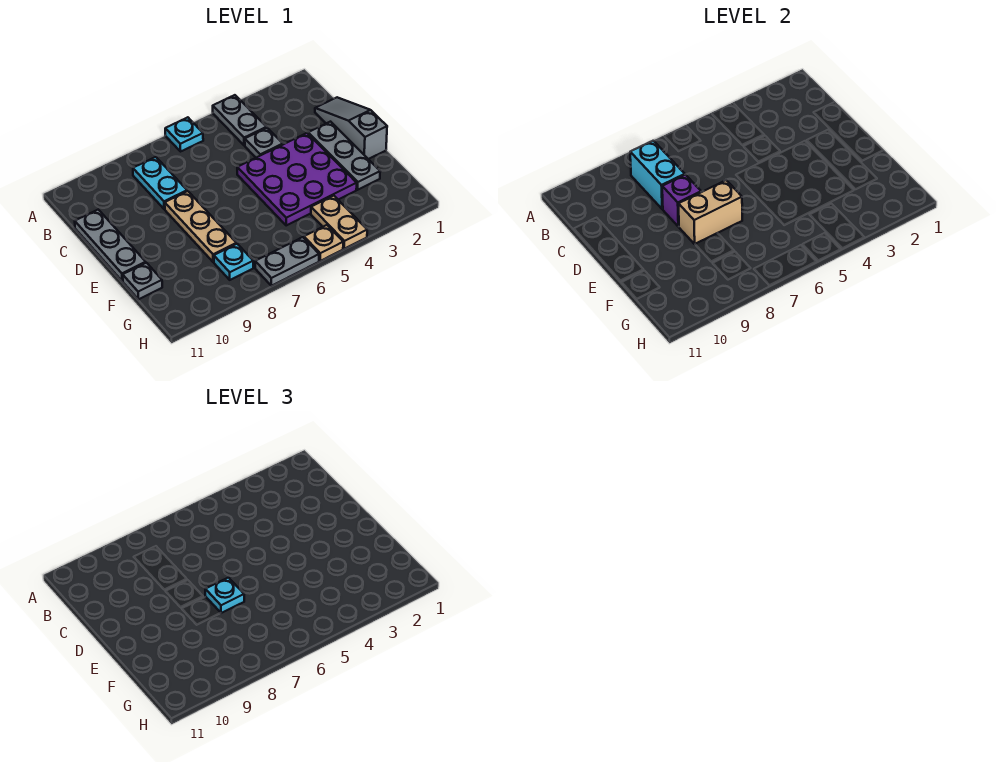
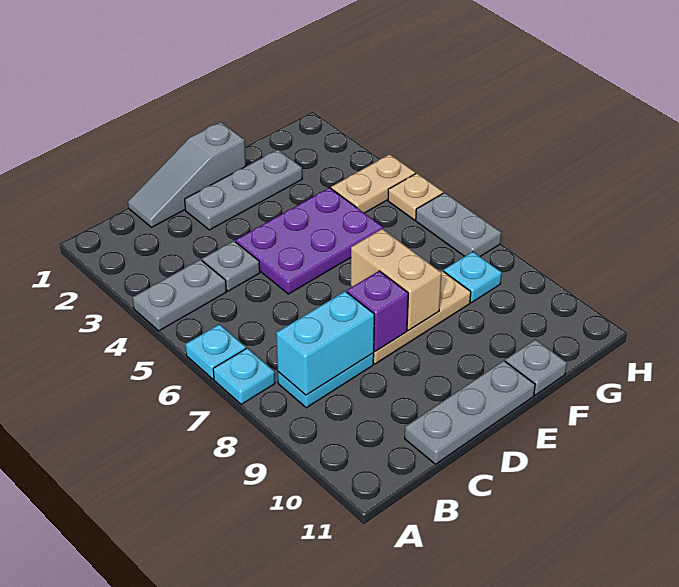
purple plate D3:F5 level 1 -> purple plate D4:F5 level 1
cyan plate E7 level 3 -> cyan plate A7 level 1

